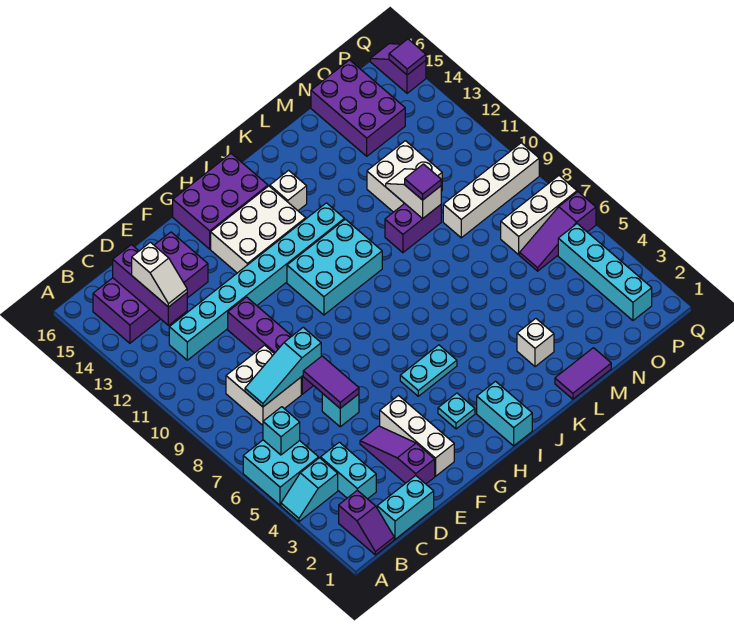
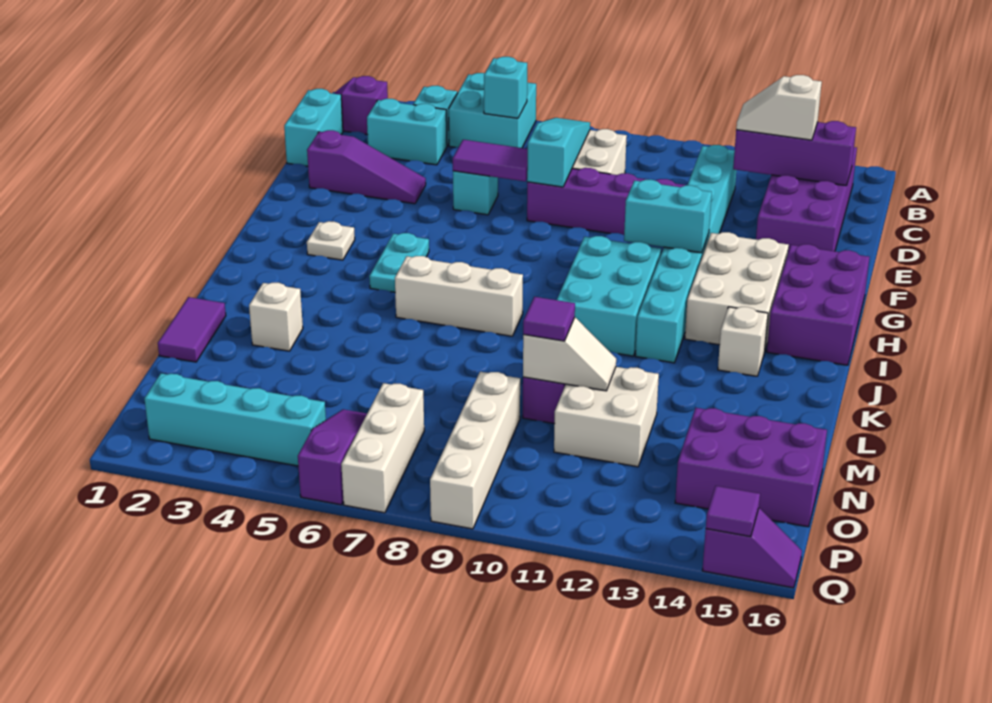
white brick F2:F4 level 1 -> white brick J6:J8 level 1
cyan plate H3 level 1 -> white plate H3 level 1
cyan brick I1:I2 level 1 -> cyan brick G11:G12 level 2

